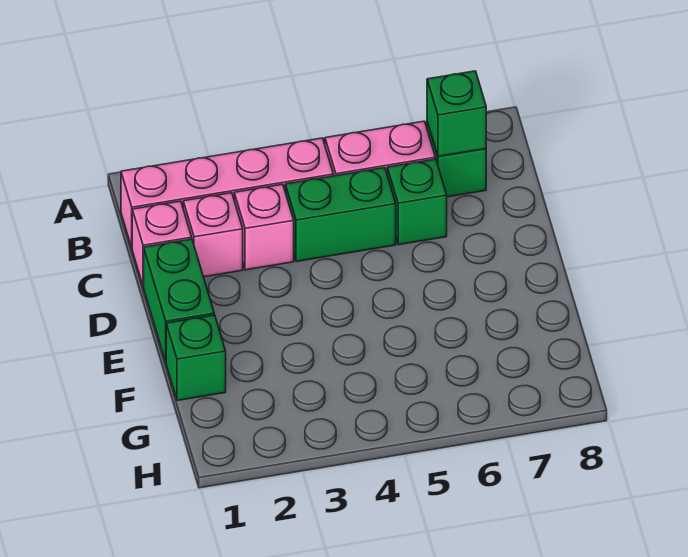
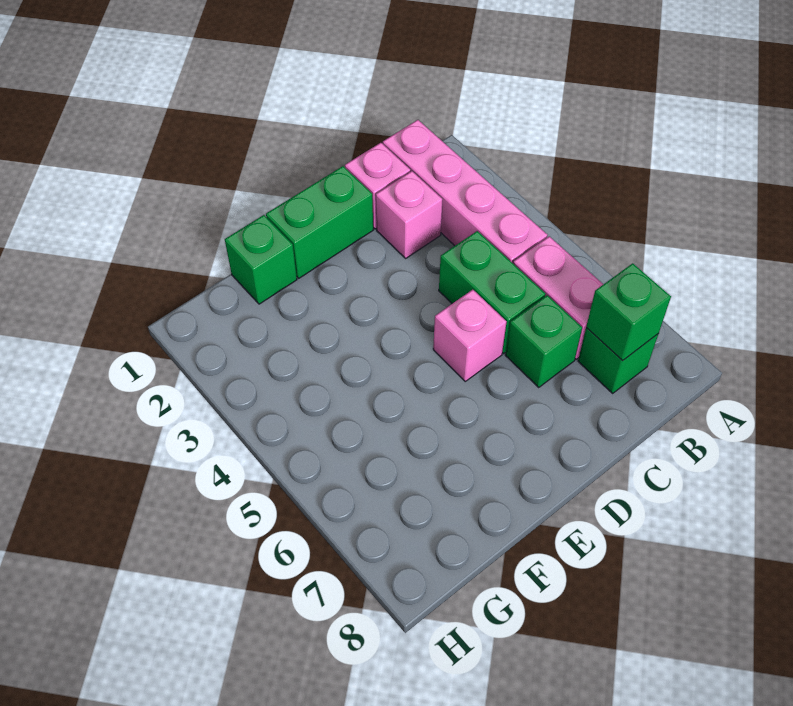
pink brick C3 level 1 -> pink brick D5 level 1

